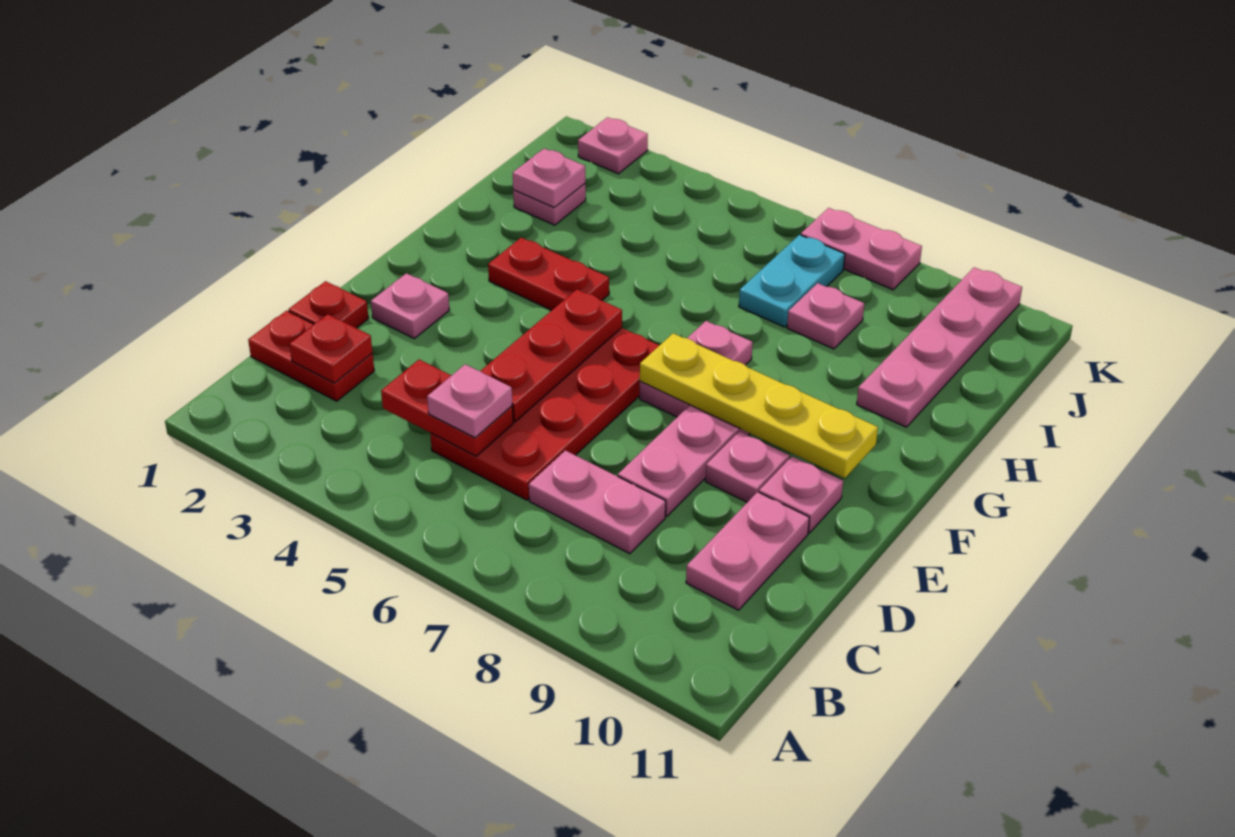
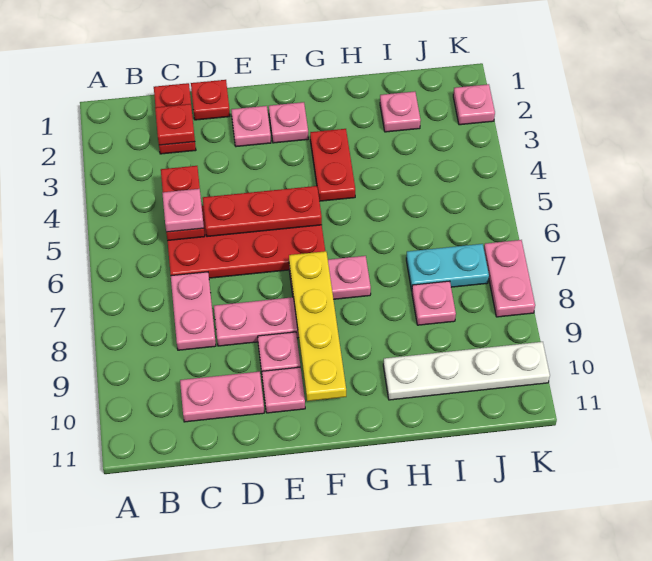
pink plate H10:K10 level 1 -> white plate H10:K10 level 1
pink plate I2 level 2 -> pink plate F2 level 1

